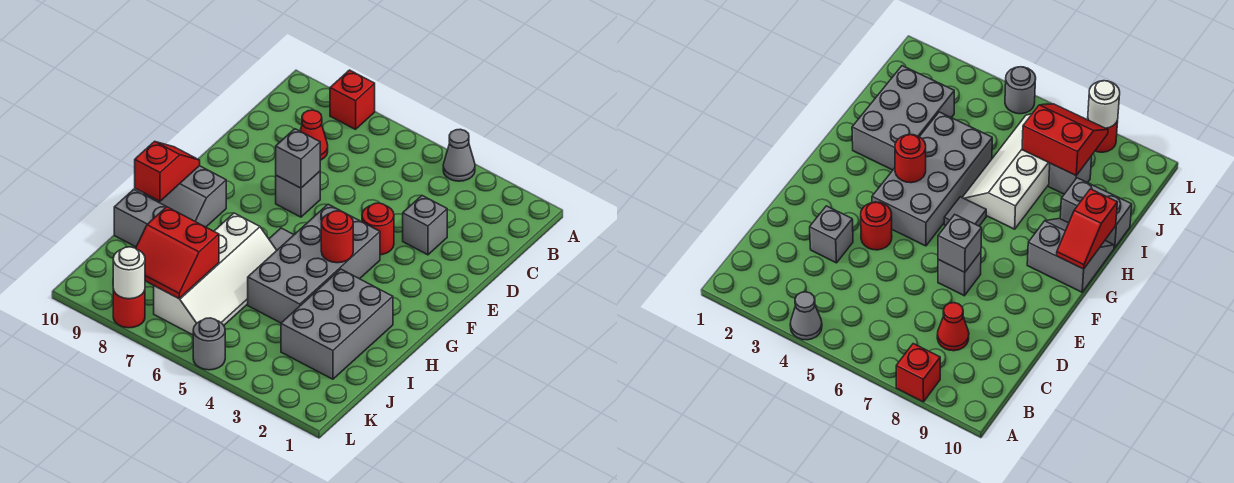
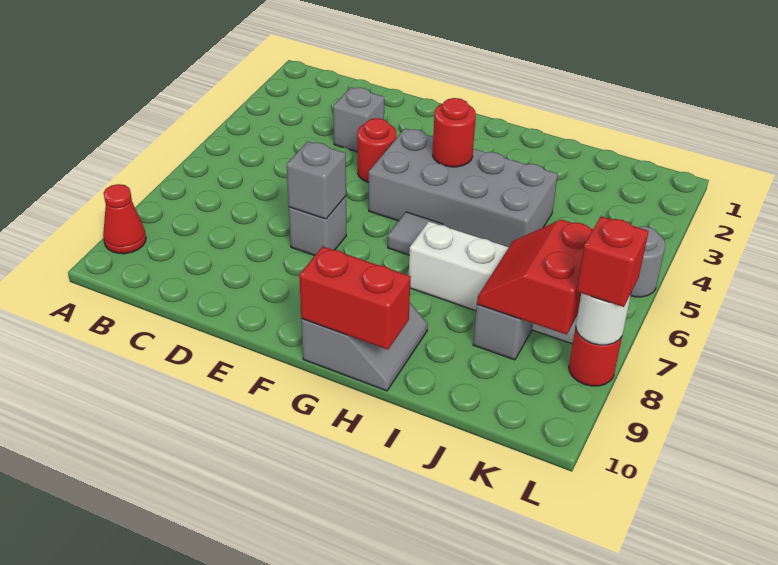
grey cone A4 level 1 -> none
red brick A8 level 1 -> red brick L8 level 3
red cone C8 level 1 -> red cone A9 level 1
red slope G10:H10 level 2 top H -> red brick G10:H10 level 2
grey brick H2:J3 level 1 -> none
grey brick I9:I10 level 1 -> none
red slope J7:K8 level 2 top J -> red slope J7:K8 level 2 top K

